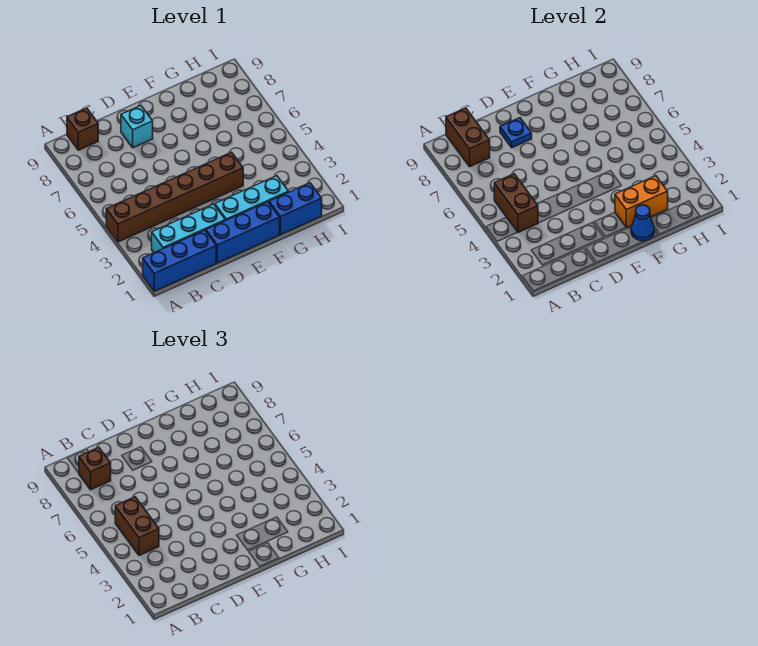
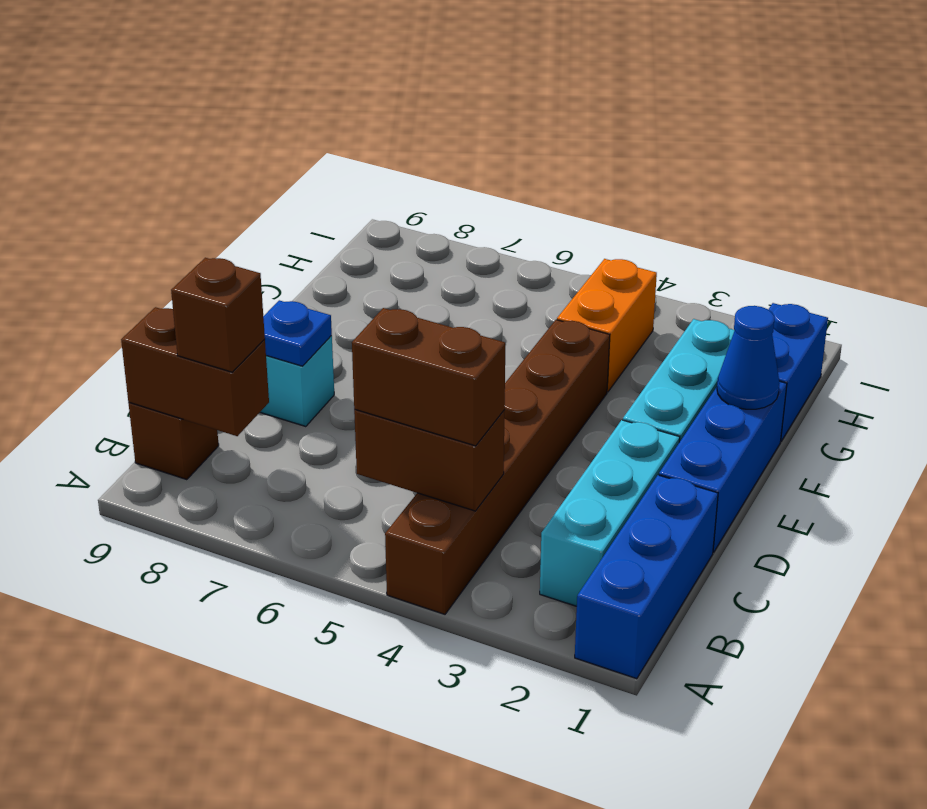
orange brick F2:G2 level 2 -> orange brick G4:H4 level 1

